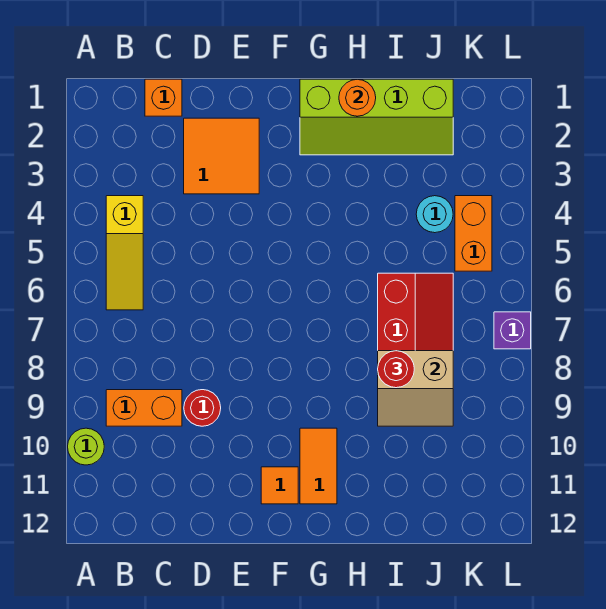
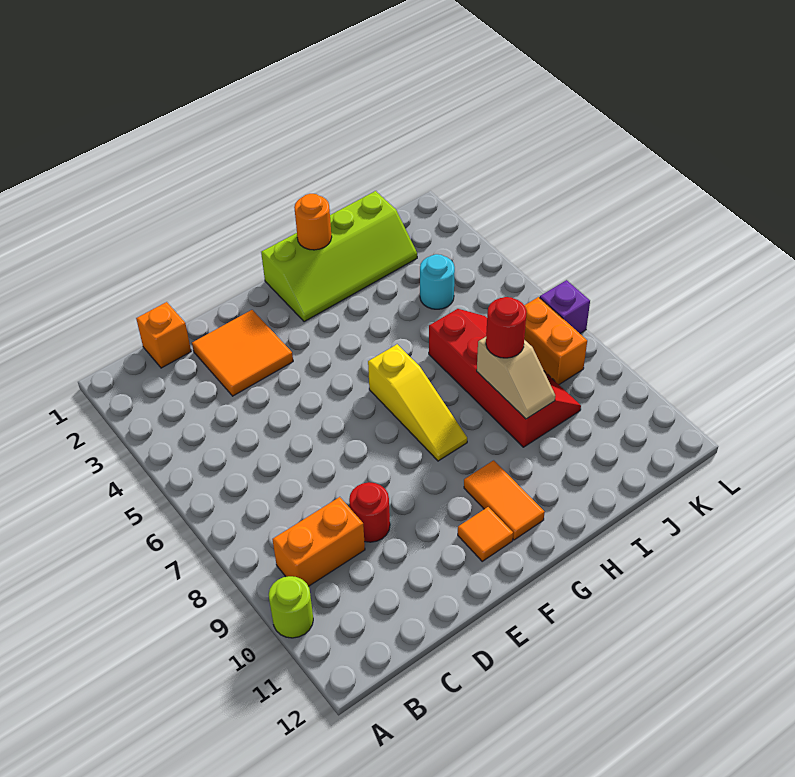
yellow slope B4:B6 level 1 top 4 -> yellow slope G6:G8 level 1 top 6
tan slope I8:J9 level 2 top 8 -> tan slope I8:I9 level 2 top 8
orange brick K4:K5 level 1 -> orange brick K7:K8 level 1

